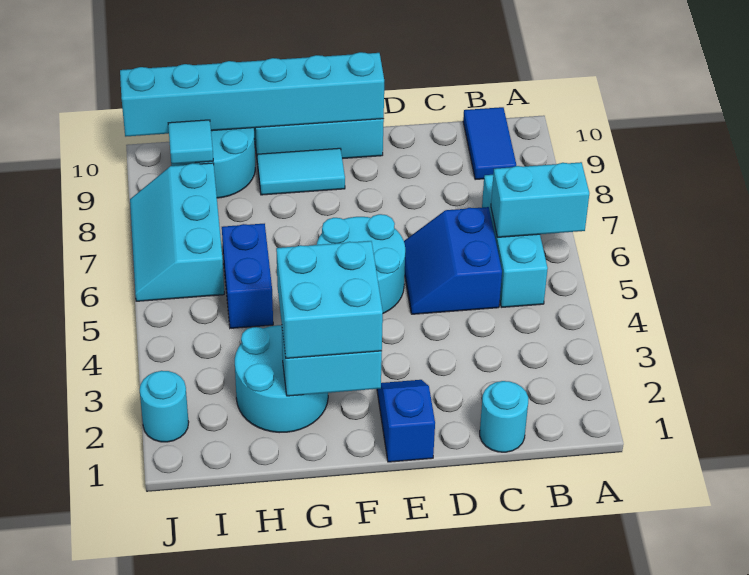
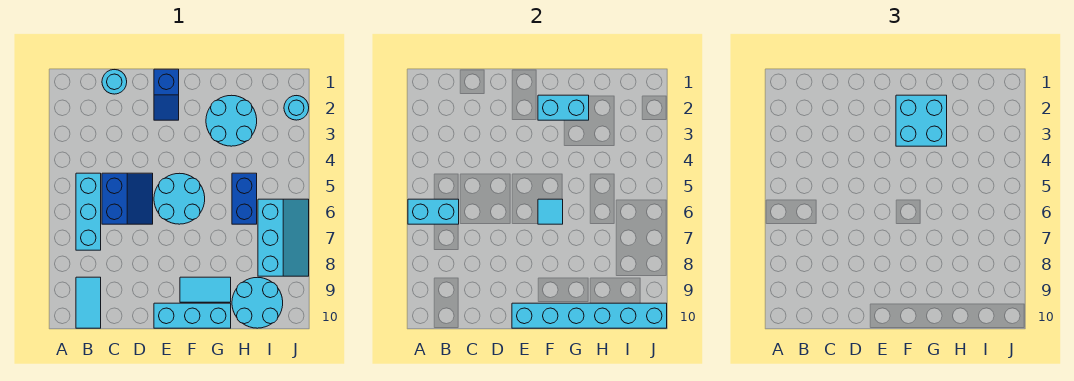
blue tile B9:B10 level 1 -> cyan tile B9:B10 level 1
cyan tile I9 level 2 -> cyan tile F6 level 2

